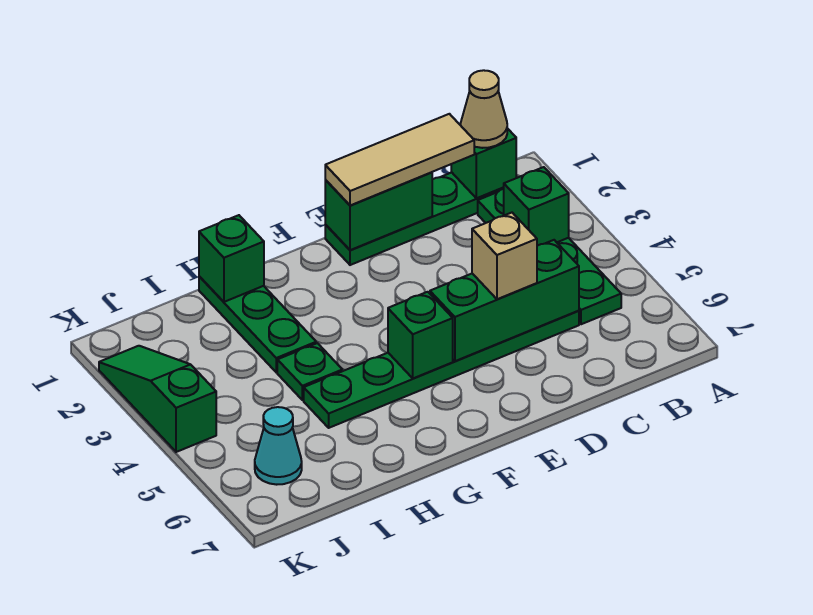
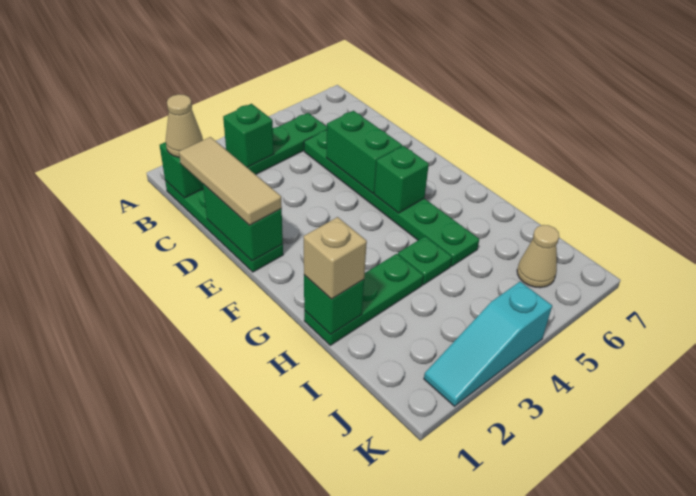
green brick C5:E5 level 2 -> green brick D5:E5 level 2
tan brick D5 level 3 -> tan brick H1 level 3
cyan cone J6 level 1 -> tan cone J6 level 1
green slope K2:K4 level 1 top 4 -> cyan slope K2:K4 level 1 top 4

